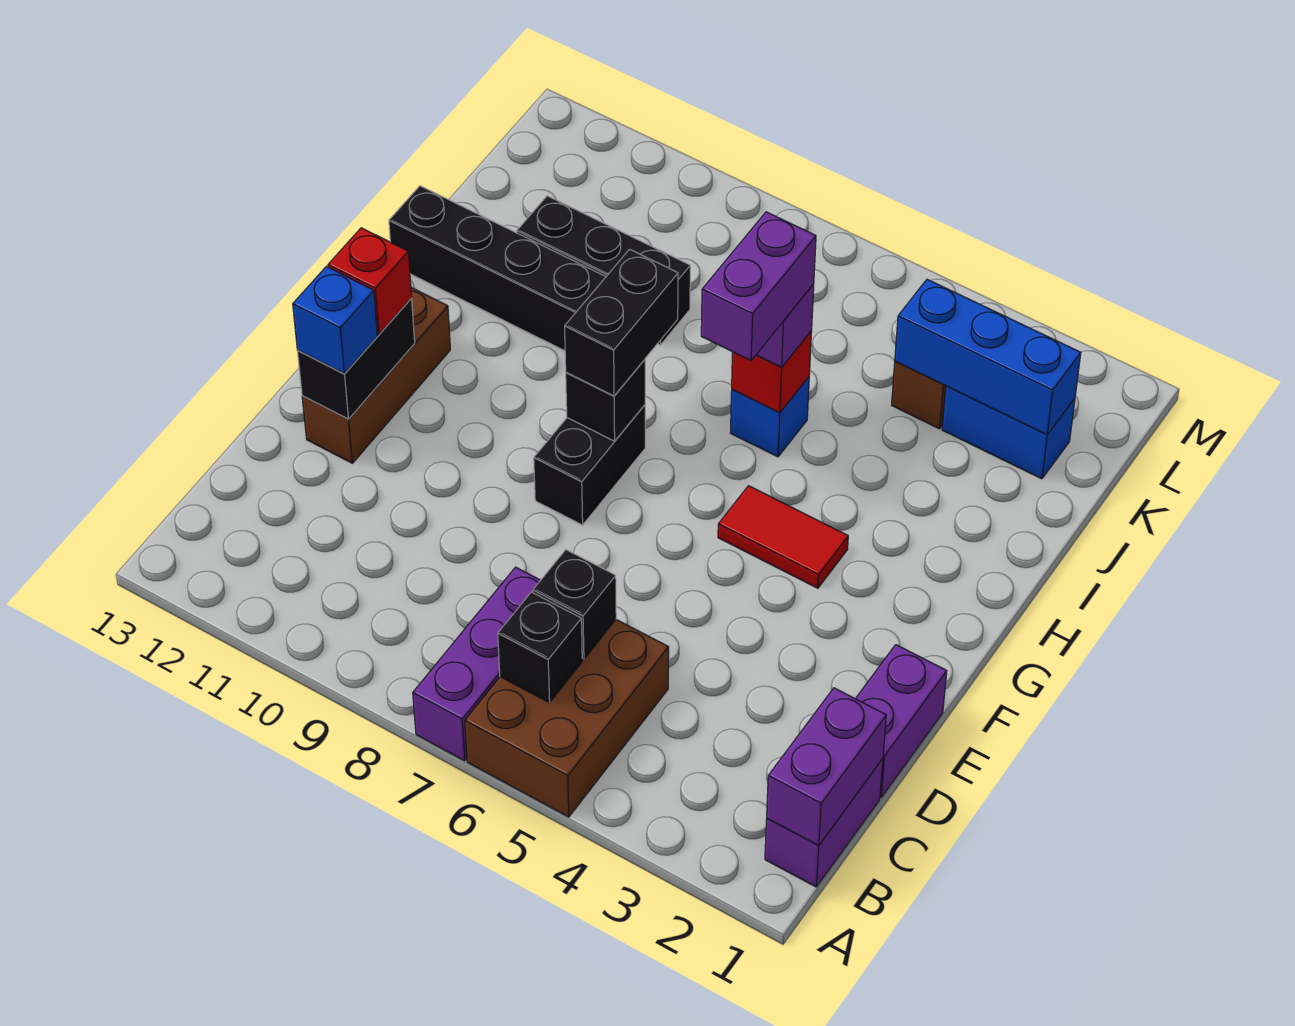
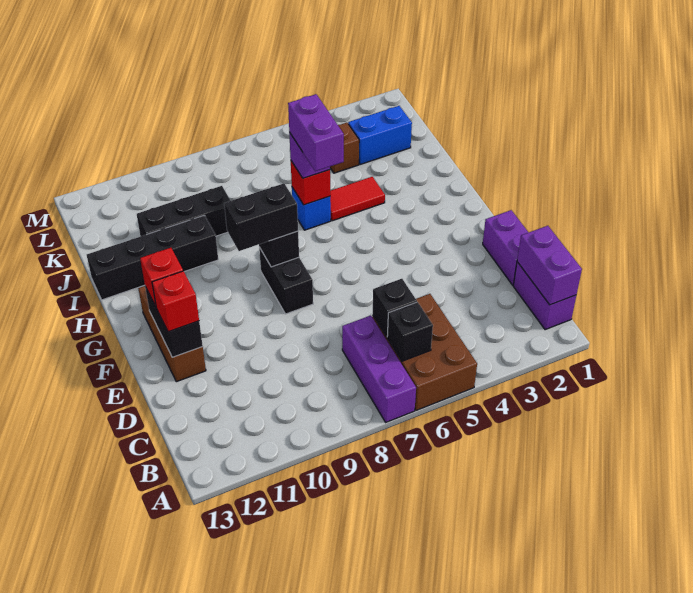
blue brick E12 level 3 -> red brick E12 level 3
red tile G4:G5 level 1 -> red tile I4:I5 level 1
black brick G8:H8 level 3 -> black brick G8:G9 level 3
blue brick K2:K4 level 2 -> none

